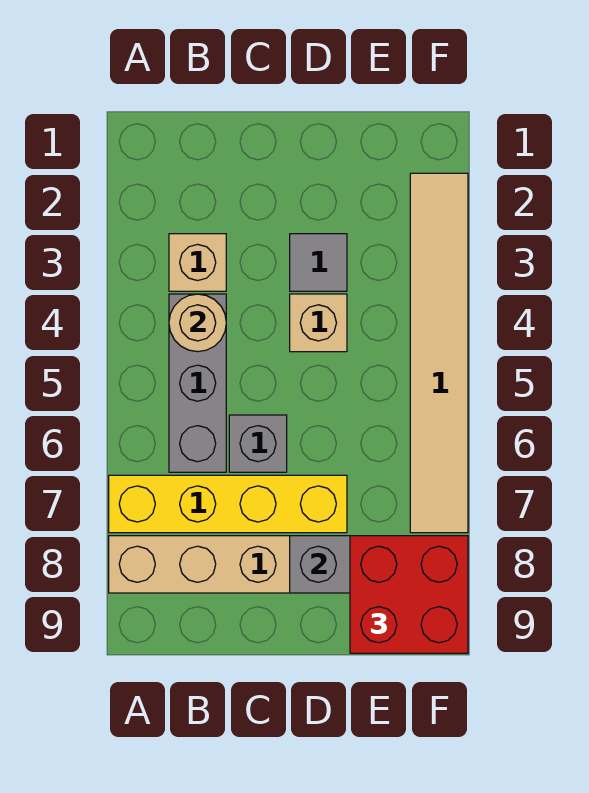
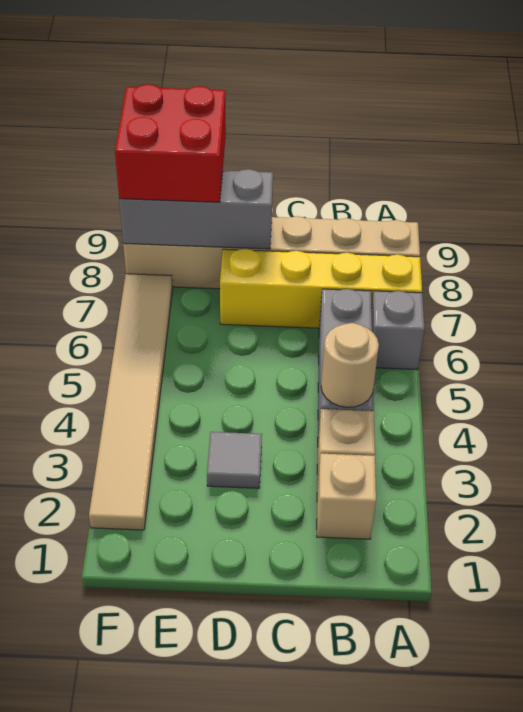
grey brick C6 level 1 -> grey brick A6 level 1
tan brick D4 level 1 -> tan brick B2 level 1

